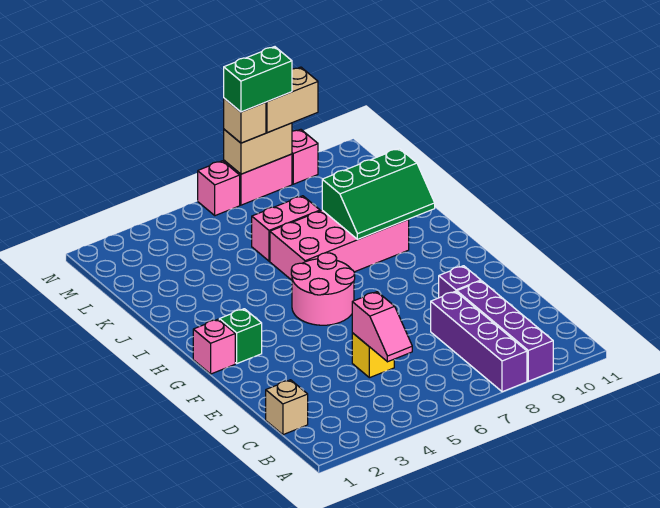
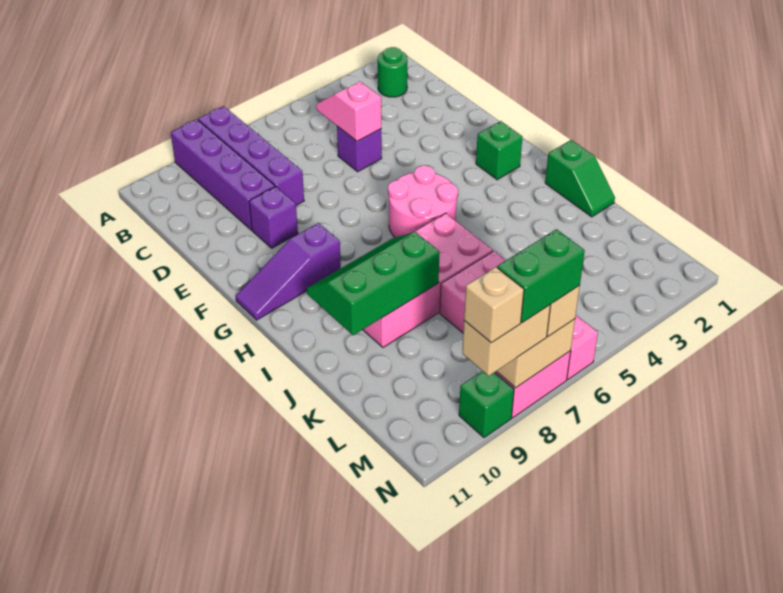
none -> green round brick B2 level 1
tan brick C1 level 1 -> tan brick N9 level 4
yellow brick D5 level 1 -> purple brick D5 level 1
pink brick G1 level 1 -> none
none -> purple slope G9:G11 level 1 top 9
none -> green slope I1:J1 level 1 top I
pink brick N9 level 1 -> green brick N9 level 1

